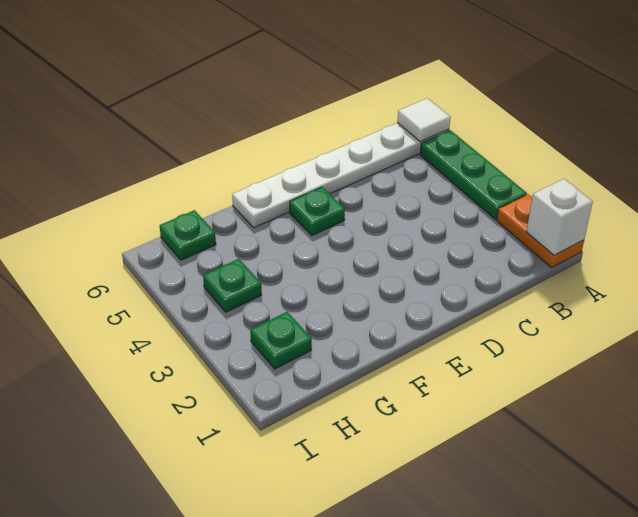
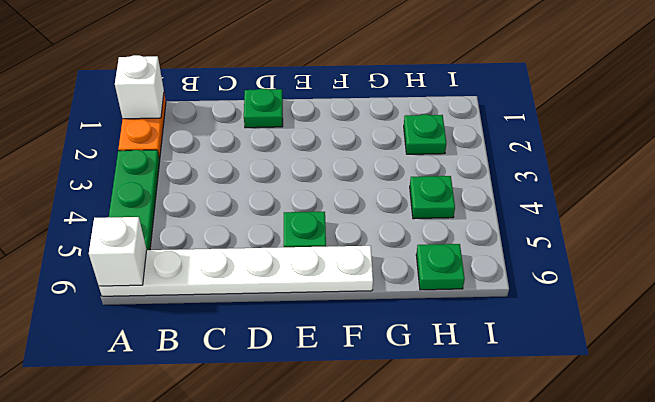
white tile A6 level 2 -> white brick A6 level 2
none -> green plate D1 level 1

